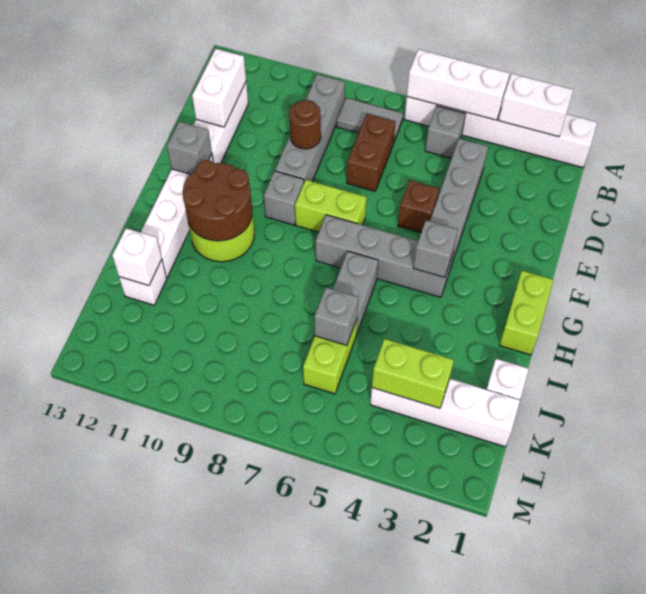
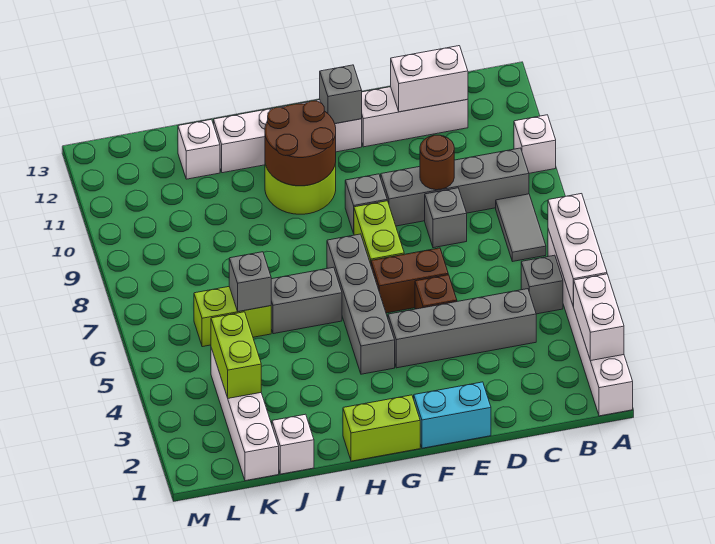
brown brick C7:D7 level 1 -> brown brick E6:F6 level 1
none -> cyan brick E1:F1 level 1
grey brick G4 level 2 -> grey brick D8 level 1
white brick J12 level 2 -> white brick A10 level 1

